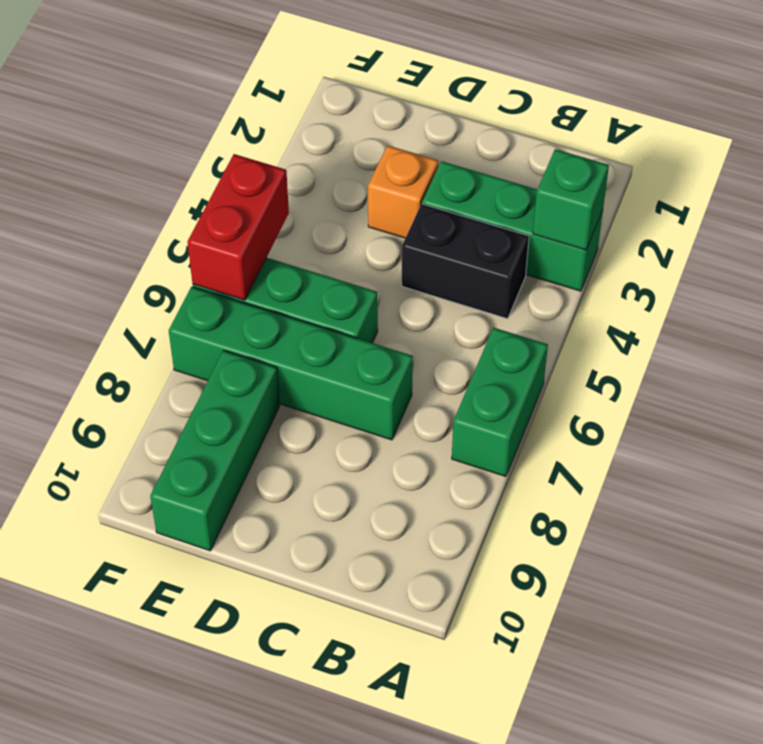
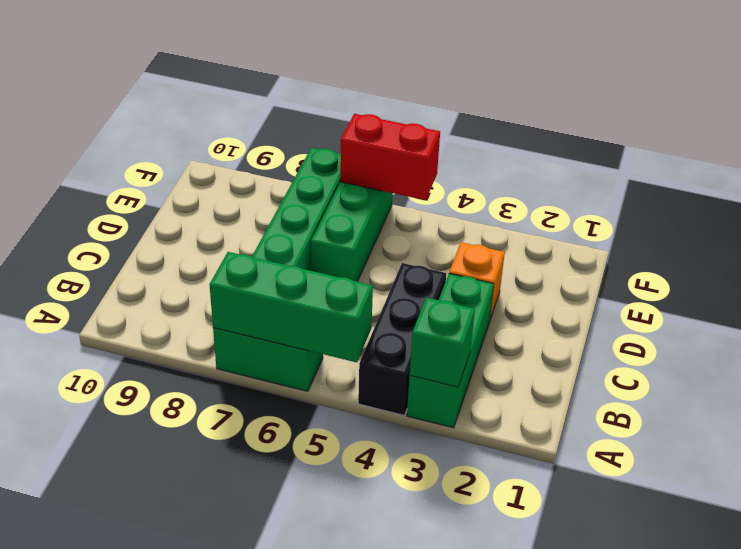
black brick B4:C4 level 1 -> black brick A4:C4 level 1
green brick E8:E10 level 1 -> green brick A5:A7 level 2

